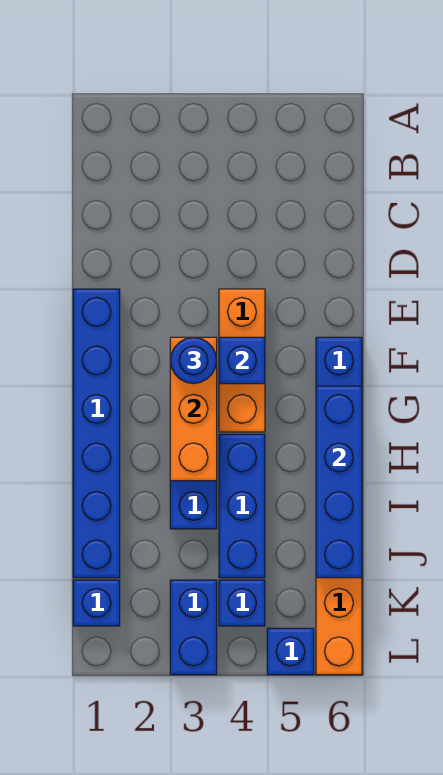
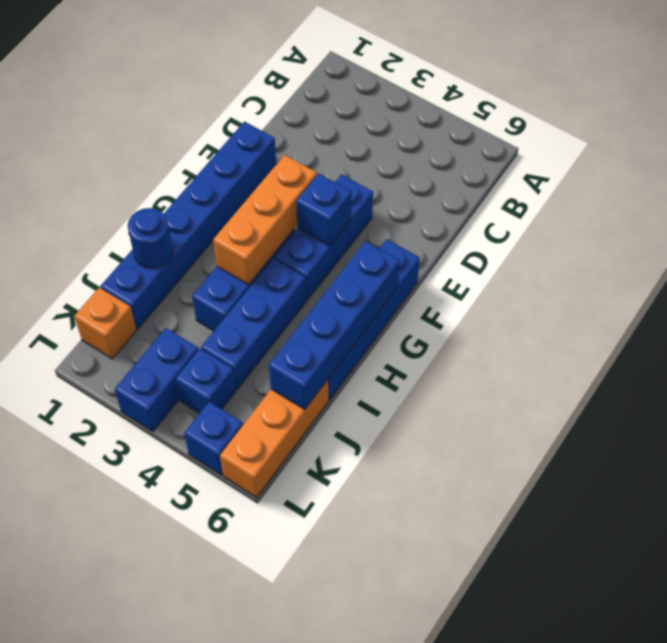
orange brick E4:G4 level 1 -> blue brick E4:G4 level 1
blue round brick F3 level 3 -> blue round brick I1 level 2
blue brick K1 level 1 -> orange brick K1 level 1

